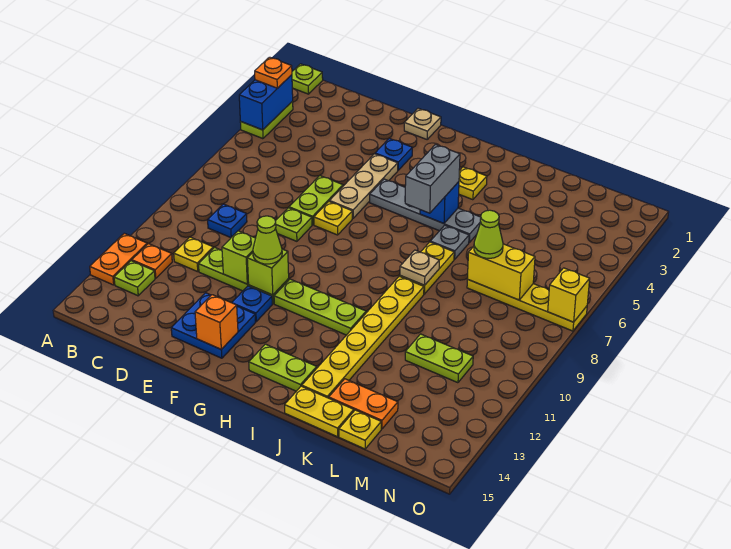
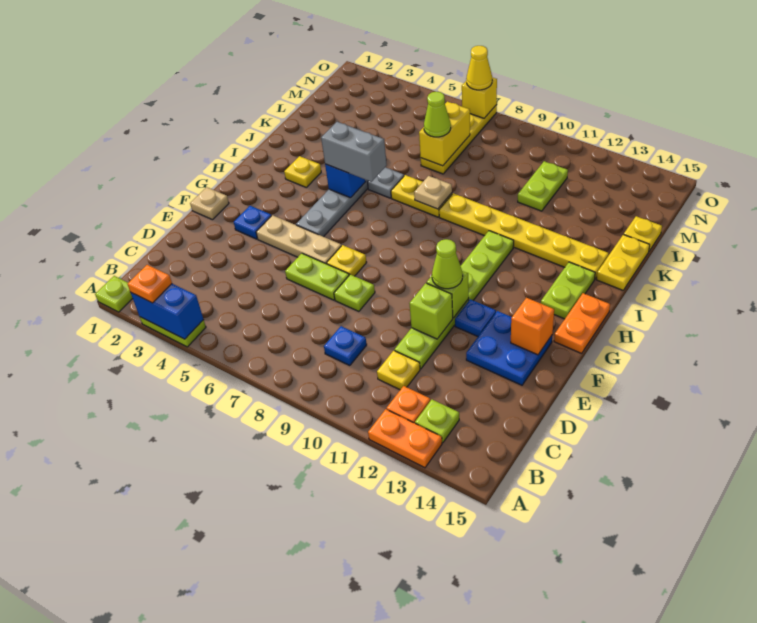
orange plate K14:L14 level 1 -> orange plate G15:H15 level 1
none -> yellow cone O7 level 3

